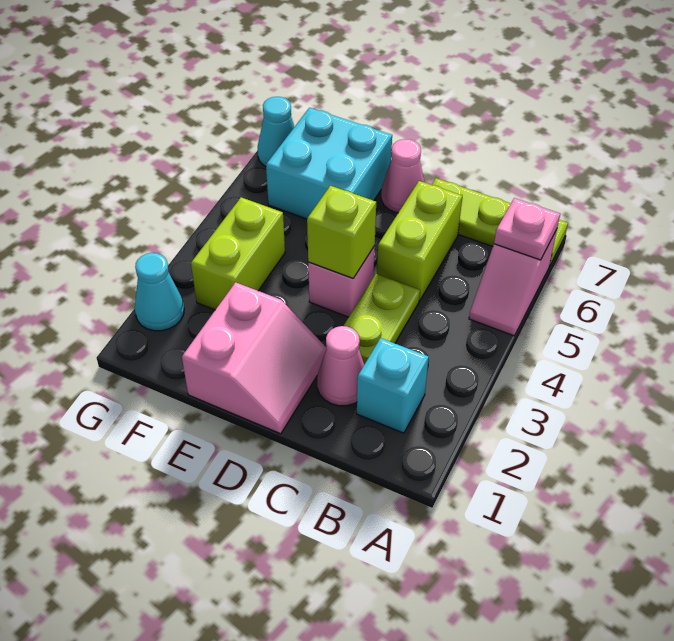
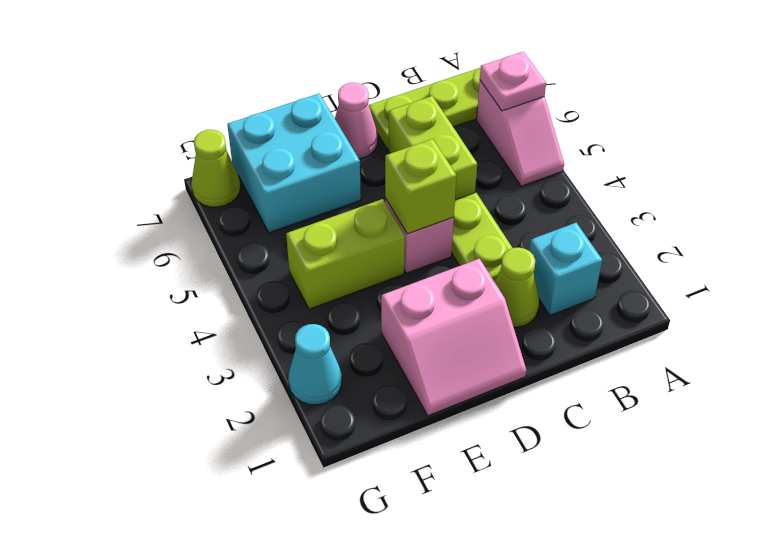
pink cone C2 level 1 -> lime cone C2 level 1
pink slope D1:E2 level 1 top E -> pink slope D1:E2 level 1 top 2
lime brick F3:F4 level 1 -> lime brick E4:F4 level 1
cyan cone G7 level 1 -> lime cone G7 level 1

